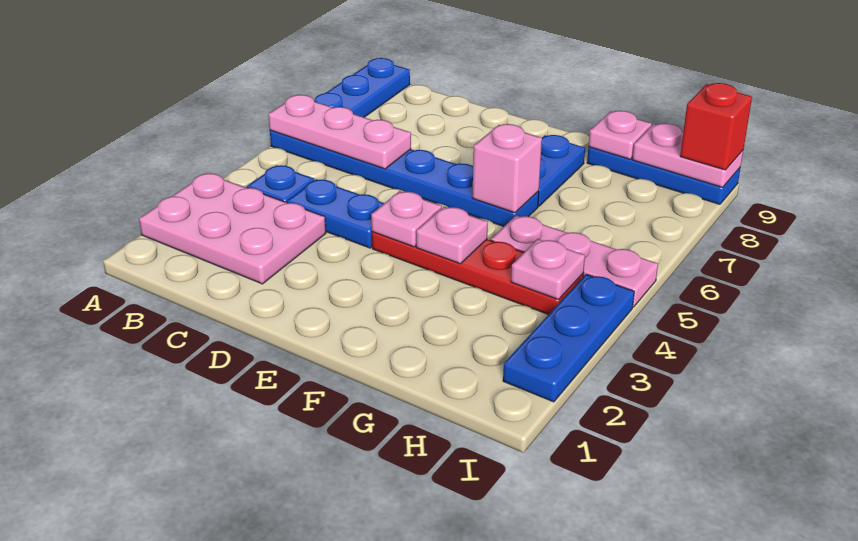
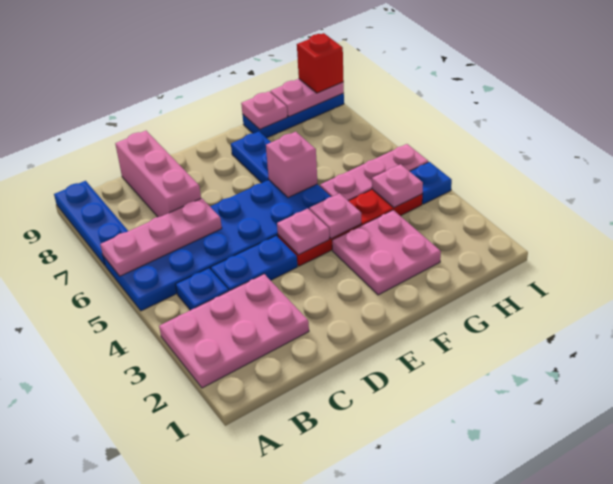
blue plate A6:F6 level 1 -> blue plate A5:F6 level 1
none -> pink brick C7:C9 level 1
none -> pink plate F2:G3 level 1
blue plate I2:I4 level 1 -> blue plate I4 level 1

